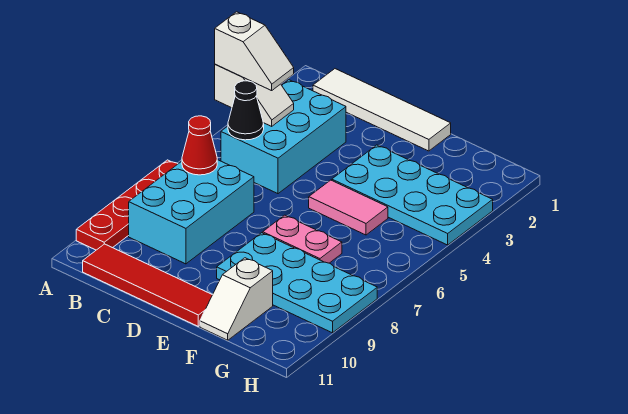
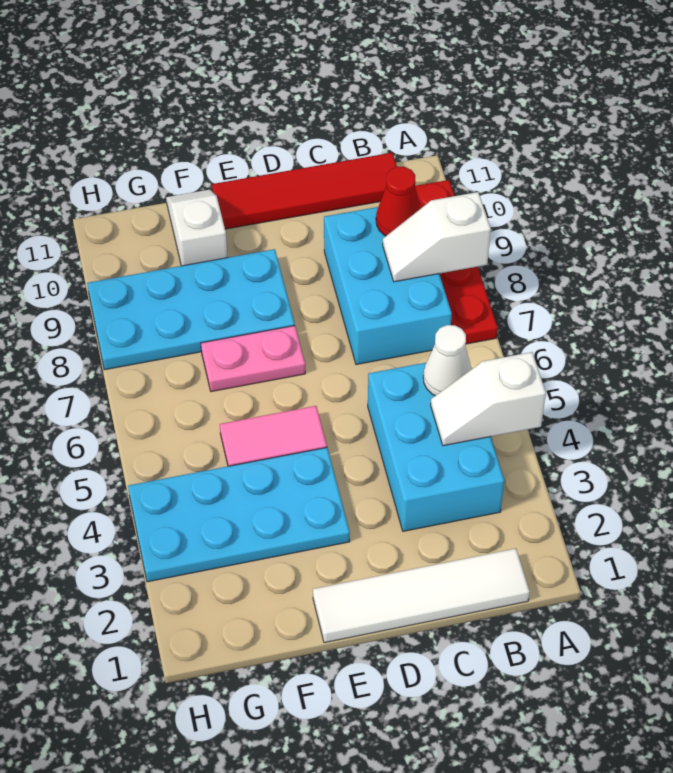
white slope A4:B4 level 3 top A -> white slope A8:B8 level 2 top A
black cone B5 level 2 -> white cone B5 level 2
red cone B7 level 2 -> red cone B9 level 2

